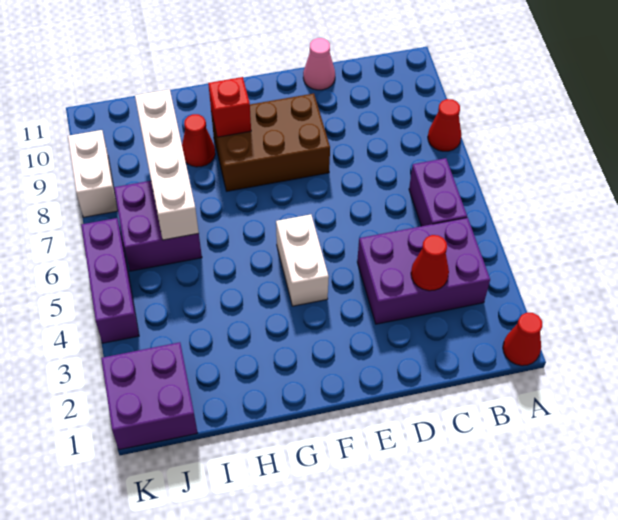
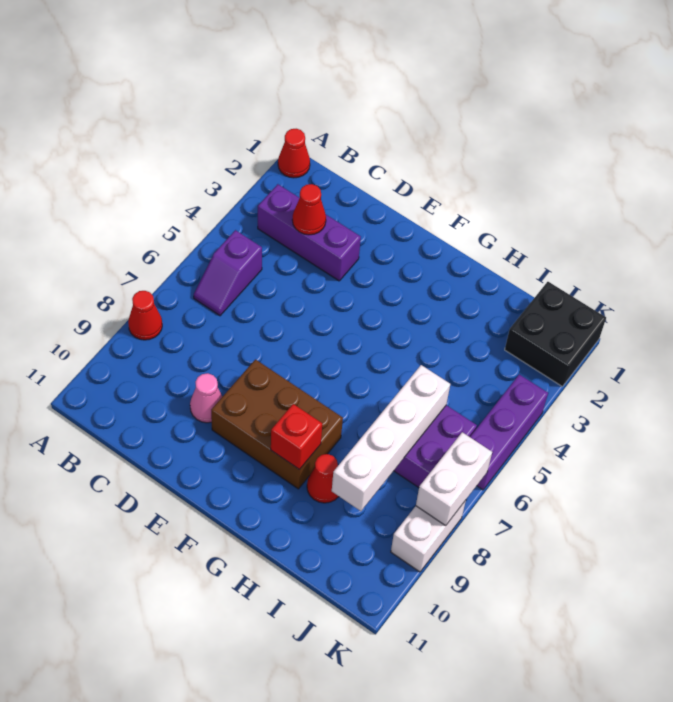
purple brick B3:D4 level 1 -> purple brick B3:D3 level 1
purple brick B5:B6 level 1 -> purple slope B5:B6 level 1 top 5
pink cone D11 level 1 -> pink cone D9 level 1
white brick F4:F5 level 1 -> white brick K7:K8 level 2
purple brick J1:K2 level 1 -> black brick J1:K2 level 1

